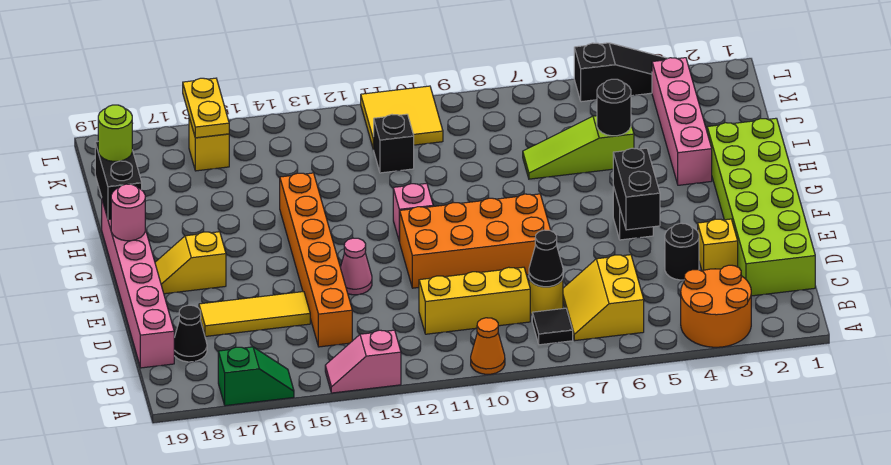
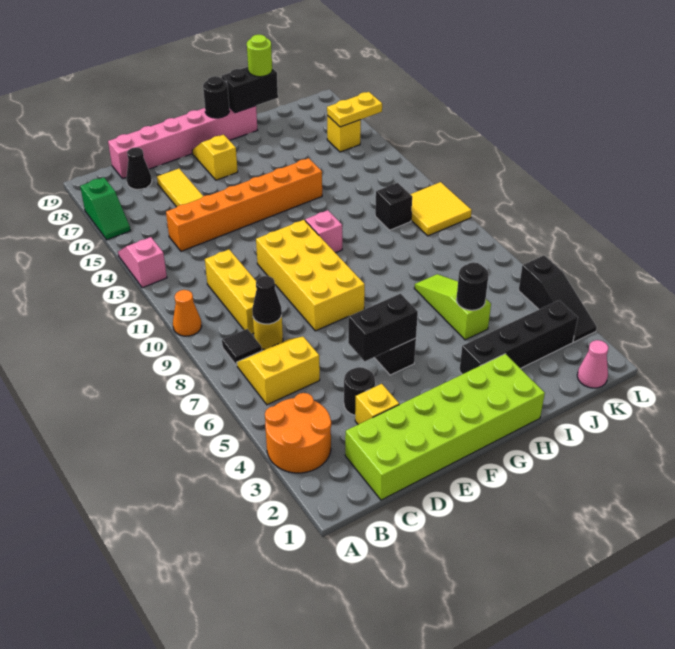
orange brick E8:F11 level 1 -> yellow brick E8:F11 level 1
pink cone E13 level 1 -> pink cone K1 level 1
pink round brick G19 level 2 -> black round brick G19 level 2
pink brick H3:K3 level 1 -> black brick H3:K3 level 1

